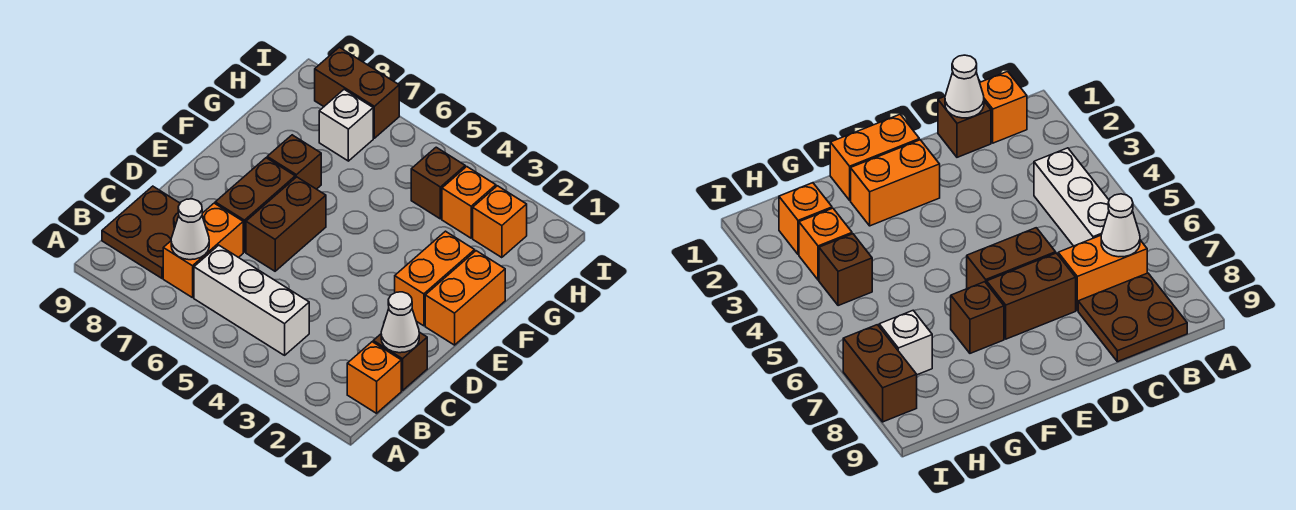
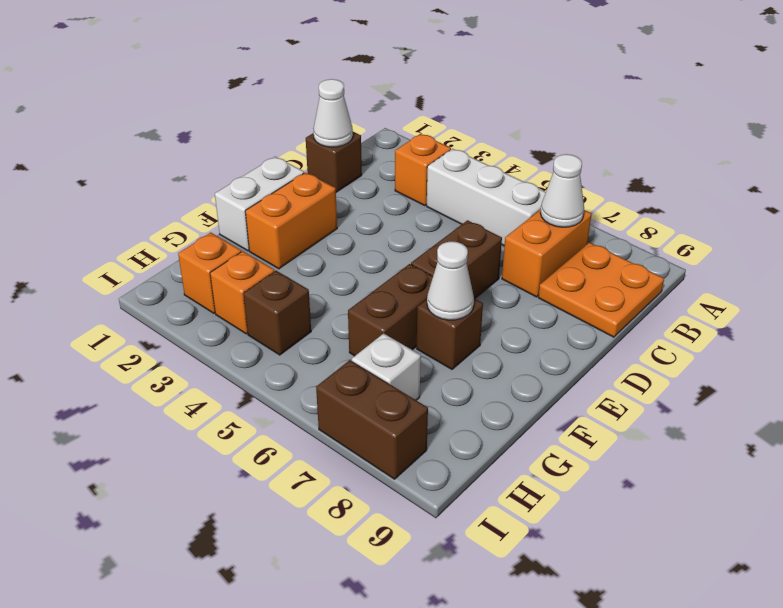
orange brick B1 level 1 -> orange brick B3 level 1
brown plate B8:C9 level 1 -> orange plate B8:C9 level 1
brown brick D7:E7 level 1 -> brown brick F6:G6 level 1
orange brick E1:F1 level 1 -> white brick E1:F1 level 1
none -> white cone F7 level 2

